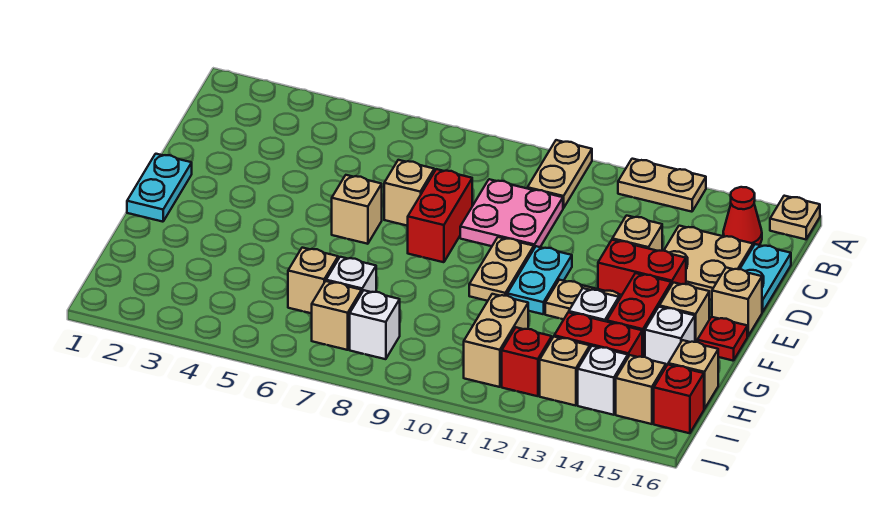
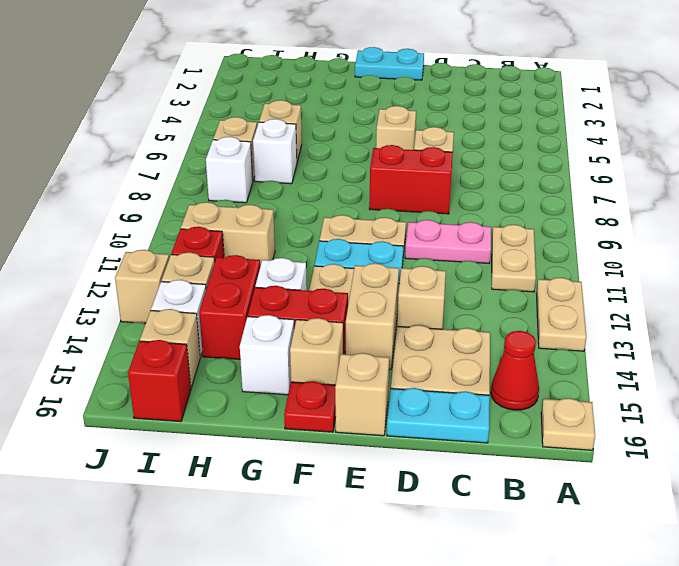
tan plate A10:B10 level 1 -> tan plate B10:B11 level 1
pink plate C9:D10 level 1 -> pink plate C10:D10 level 1
red brick E13:E14 level 1 -> tan brick E13:E14 level 1
tan brick H16 level 1 -> tan brick J13 level 1

